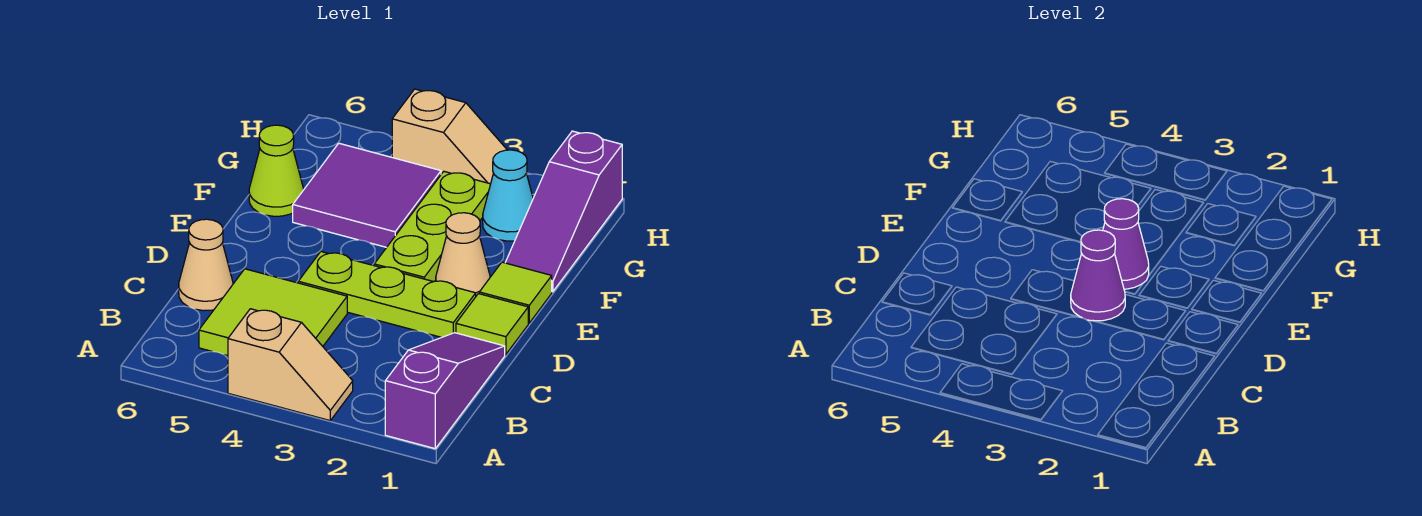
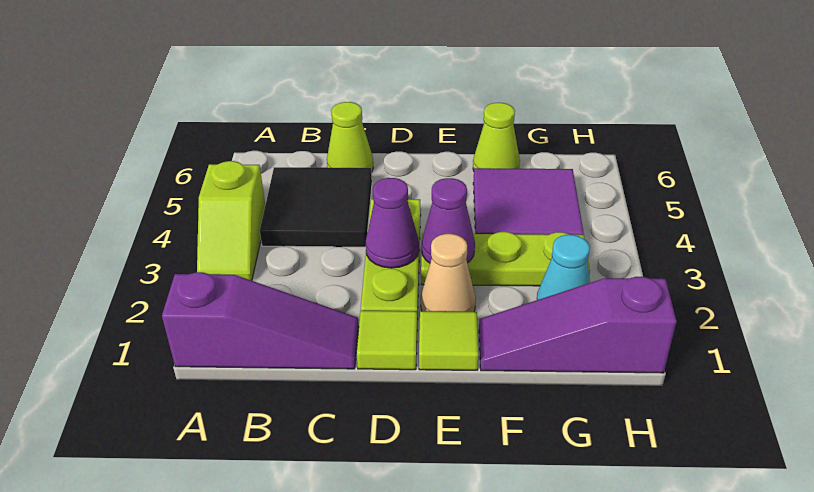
tan slope A3:A4 level 1 top 4 -> lime slope A3:A4 level 1 top 4
lime tile B4:C5 level 1 -> black tile B4:C5 level 1
tan cone C6 level 1 -> lime cone C6 level 1
tan slope H3:H4 level 1 top 4 -> none

